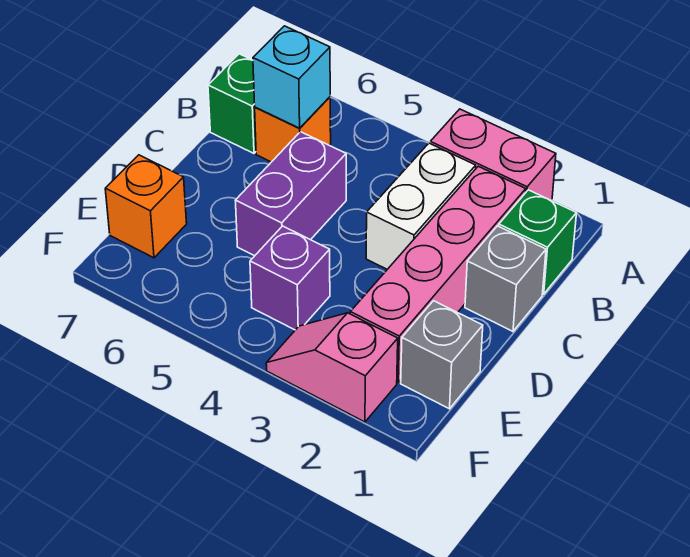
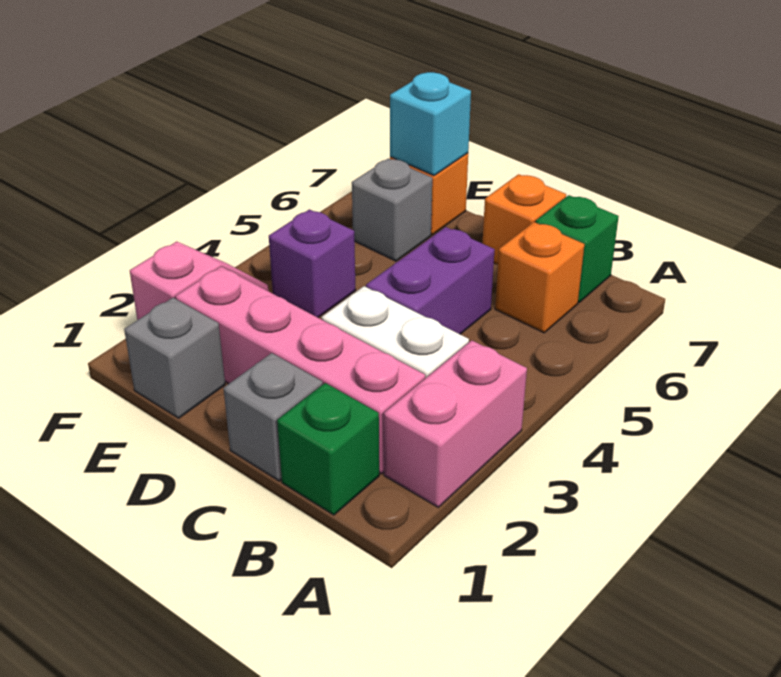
cyan brick B6 level 2 -> cyan brick E7 level 2
purple brick C5:D5 level 1 -> purple brick C4:C5 level 1
none -> orange brick C7 level 1
none -> grey brick E6 level 1

